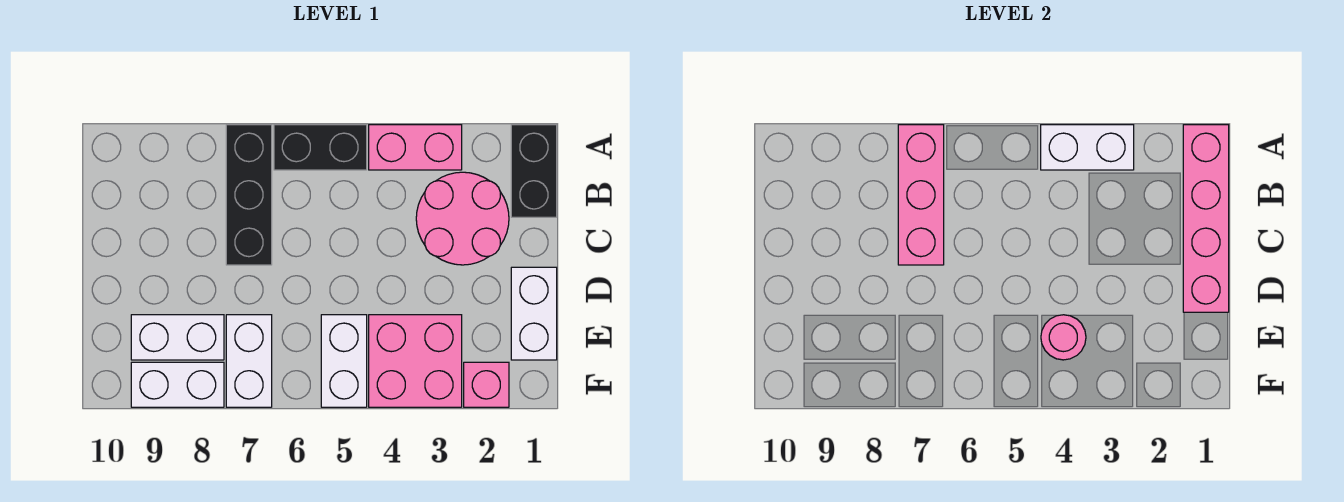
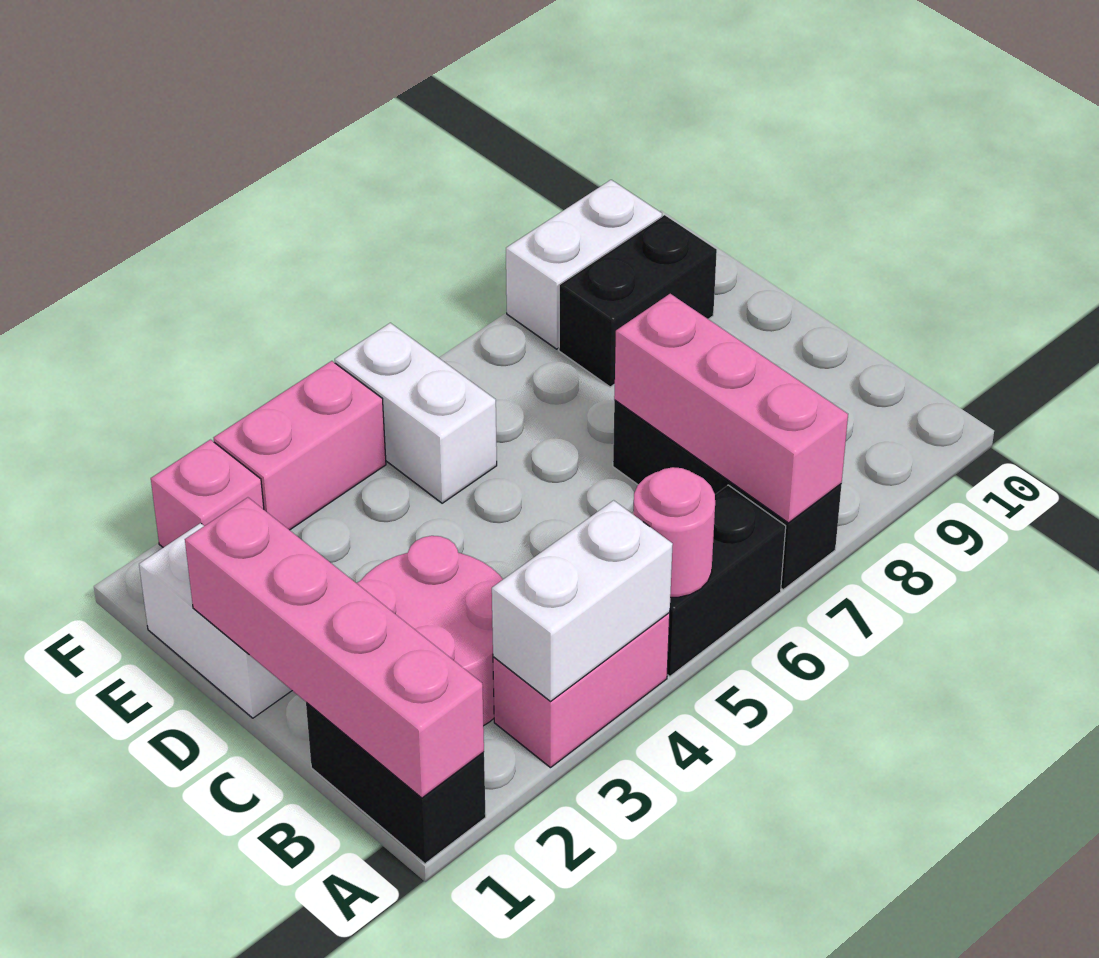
pink brick E3:F4 level 1 -> pink brick F3:F4 level 1
pink round brick E4 level 2 -> pink round brick A5 level 2
white brick E7:F7 level 1 -> none
white brick E8:E9 level 1 -> black brick E8:E9 level 1

